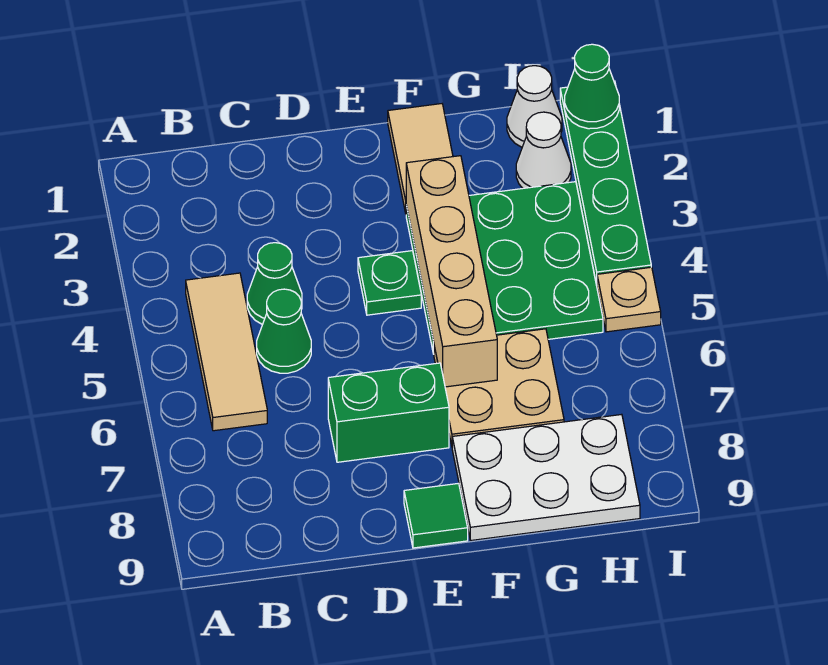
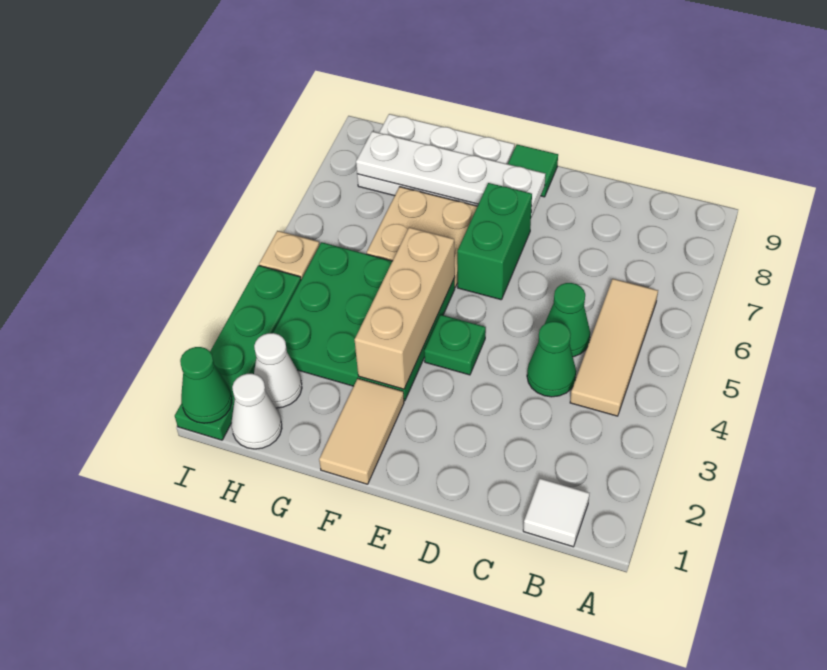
none -> white tile B1 level 1
green brick D7:E7 level 1 -> green brick E6:E7 level 1
none -> white plate E8:H8 level 2
tan brick F3:F6 level 2 -> tan brick F3:F5 level 2

